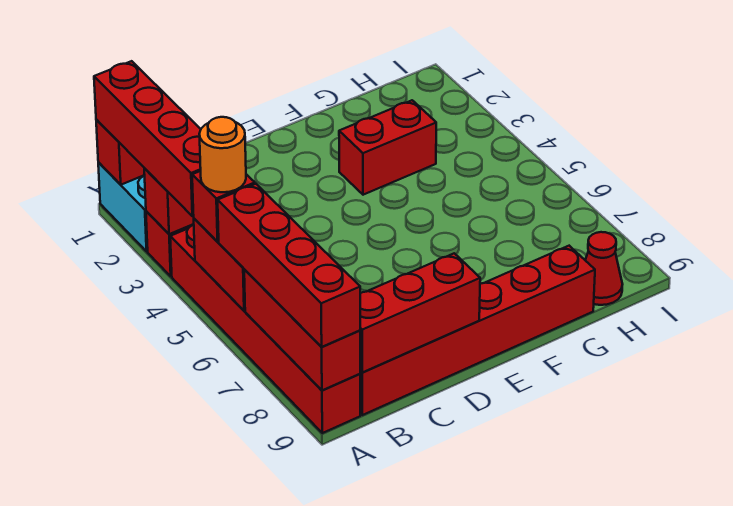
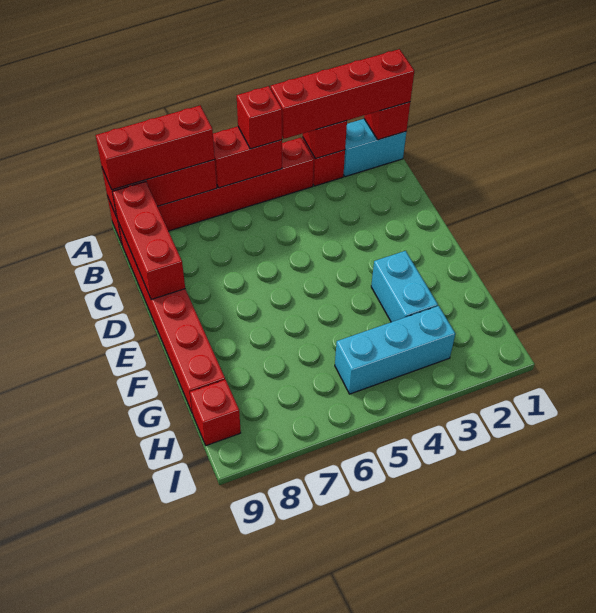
orange round brick A5 level 4 -> none
red brick A6:A9 level 3 -> red brick A7:A9 level 3
red brick F3:G3 level 1 -> cyan brick F3:G3 level 1
none -> cyan brick H3:H5 level 1
red cone H9 level 1 -> red brick H9 level 1

